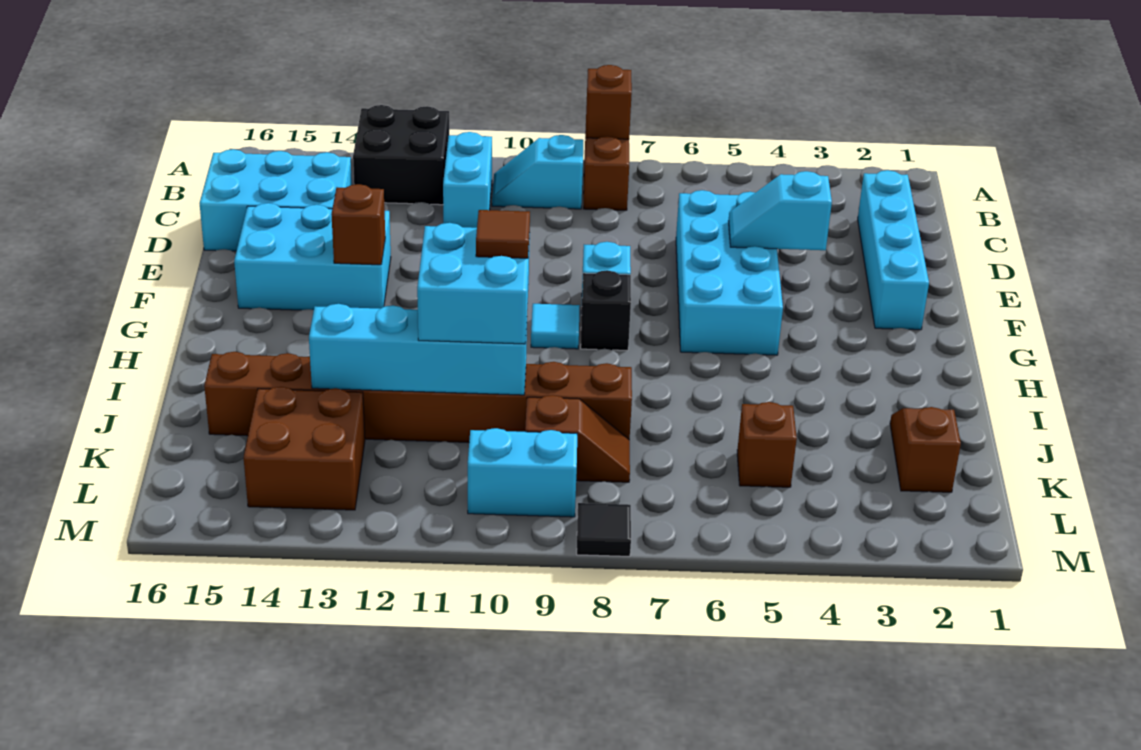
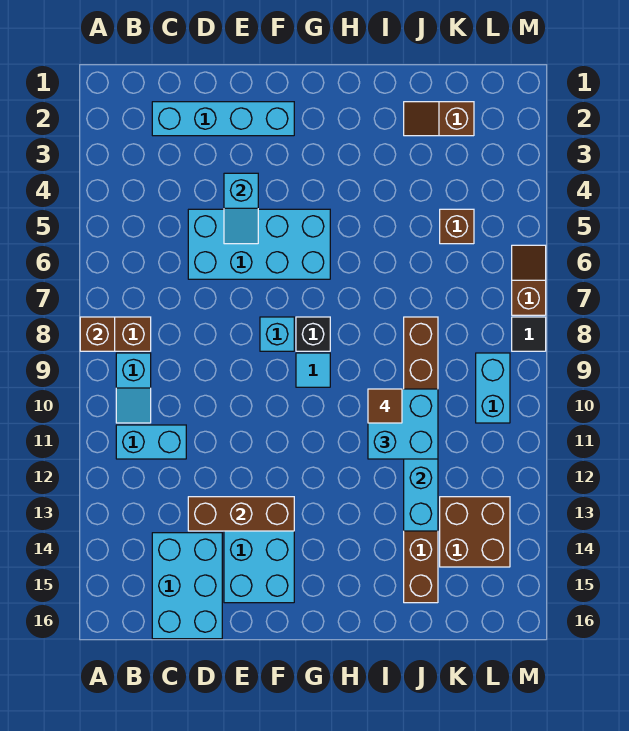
black brick A12:B13 level 1 -> none
brown brick F13 level 2 -> brown brick D13:F13 level 2
brown slope K8:K9 level 1 top 9 -> brown slope M6:M7 level 1 top 7

